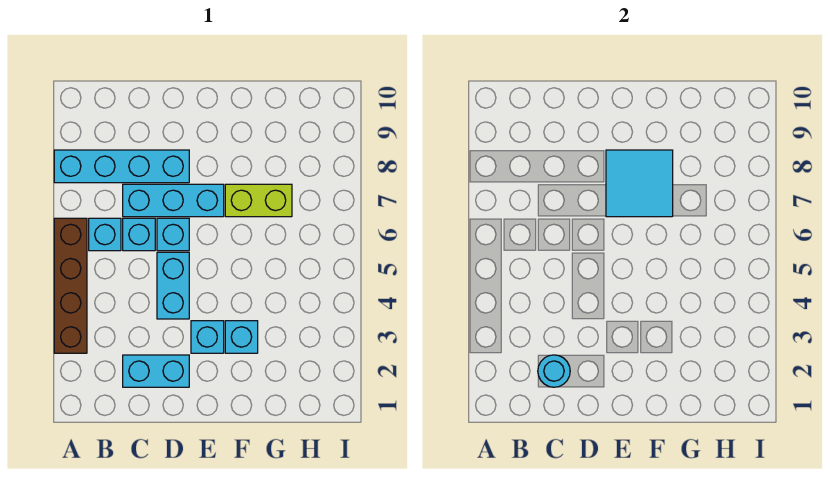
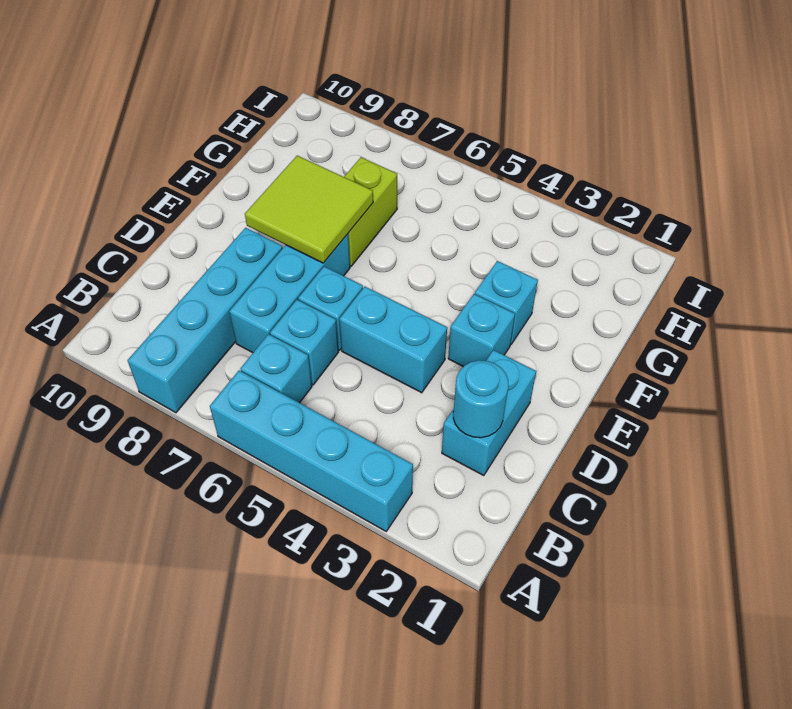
brown brick A3:A6 level 1 -> cyan brick A3:A6 level 1
cyan tile E7:F8 level 2 -> lime tile E7:F8 level 2

